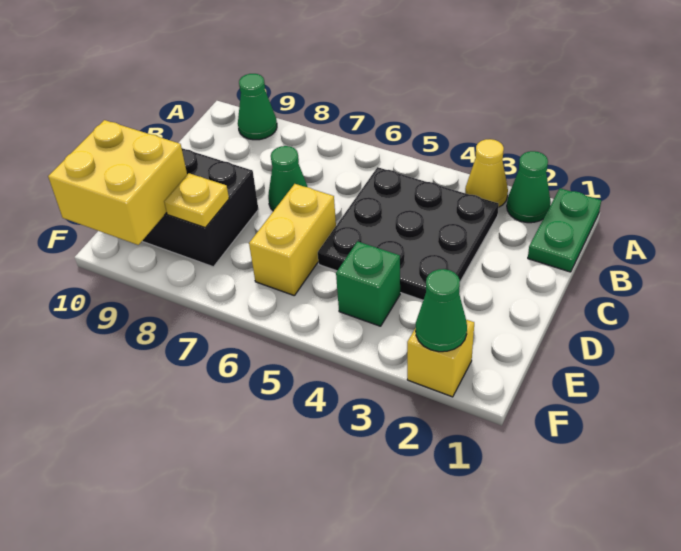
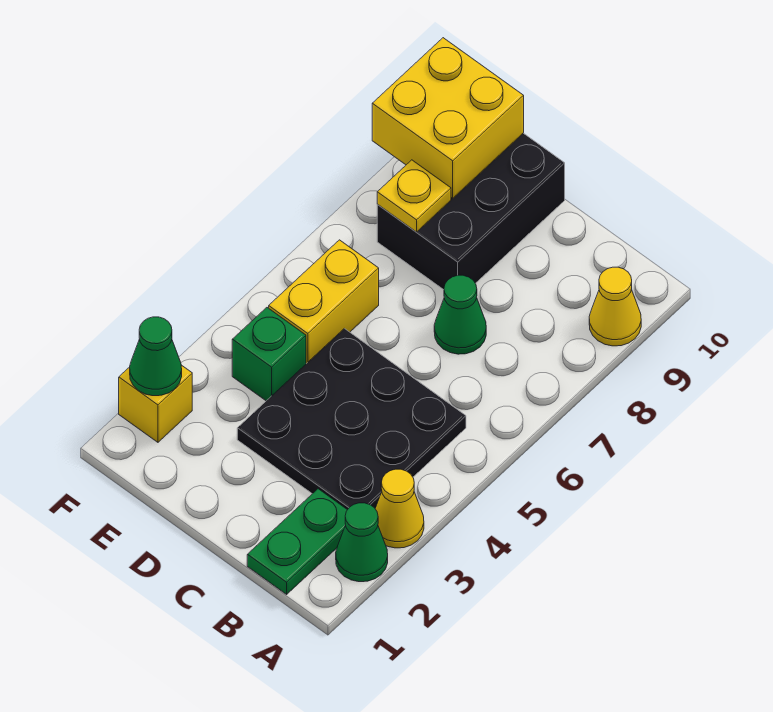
green plate A1:B1 level 1 -> green plate B1:B2 level 1
green cone A9 level 1 -> yellow cone A9 level 1
yellow brick D6:E6 level 1 -> yellow brick E5:E6 level 1

